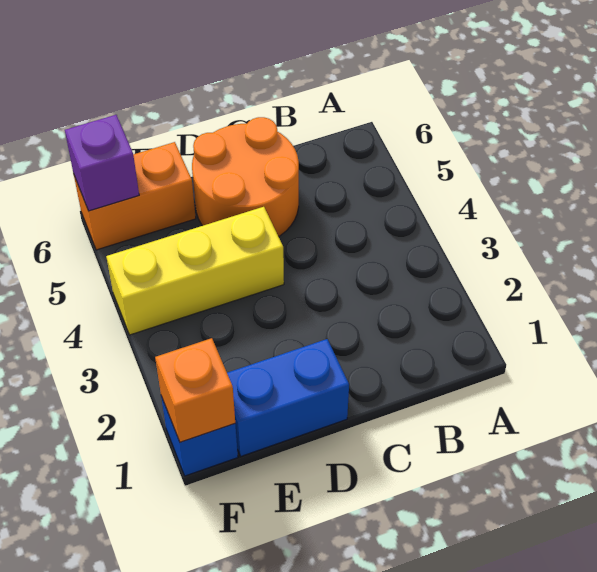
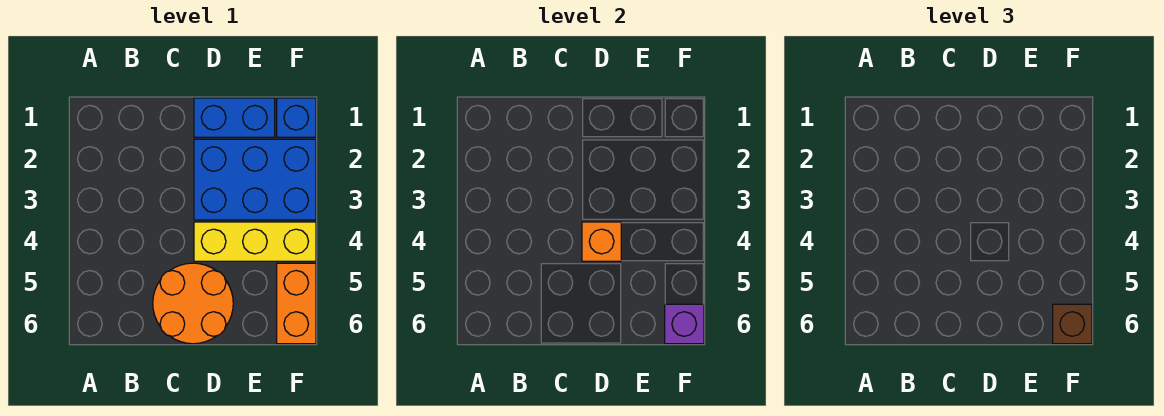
none -> blue brick D2:F3 level 1
orange brick E6:F6 level 1 -> orange brick F5:F6 level 1
orange brick F1 level 2 -> orange brick D4 level 2
none -> brown brick F6 level 3

